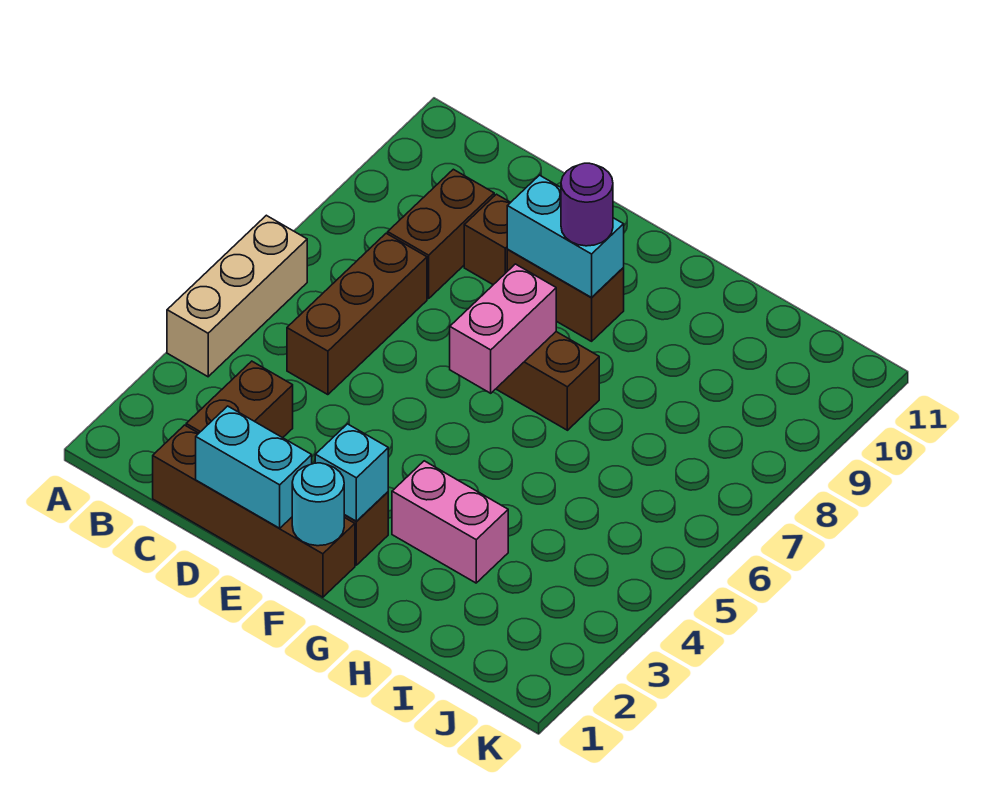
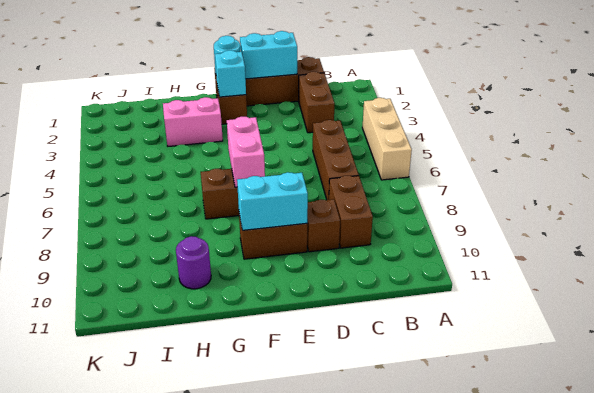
purple round brick F9 level 3 -> purple round brick H10 level 1

